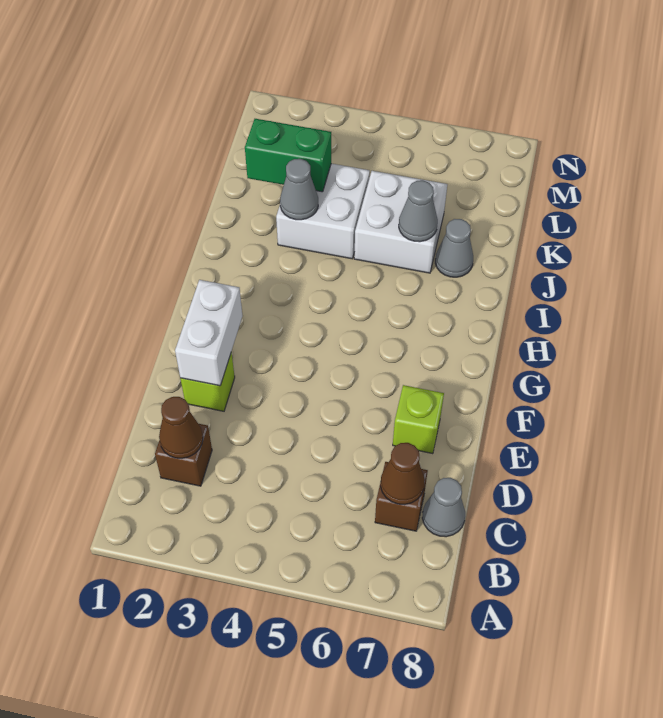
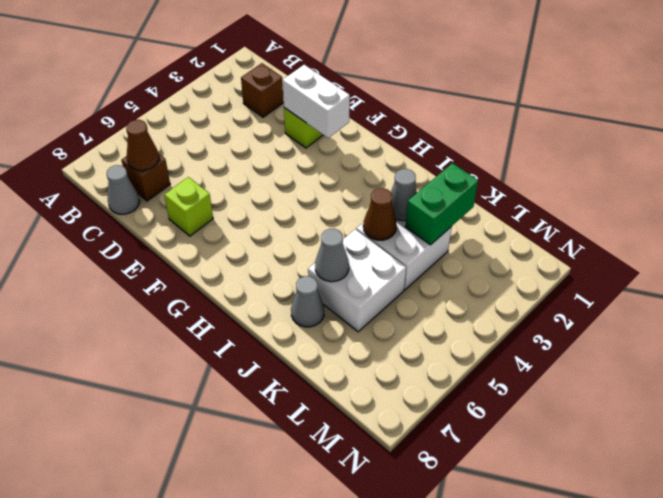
brown cone C2 level 2 -> brown cone J4 level 2

